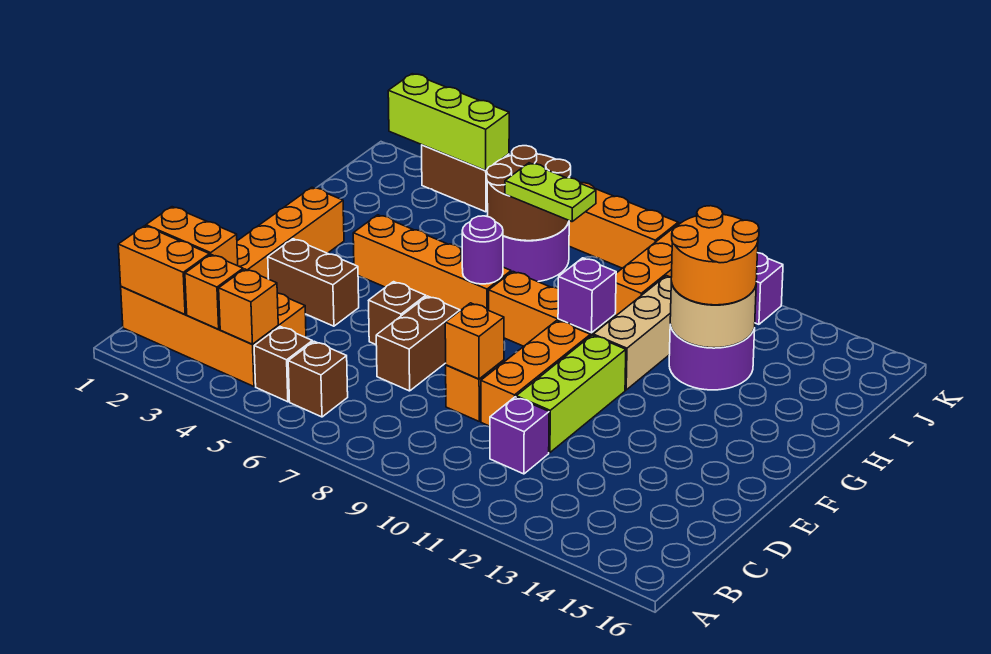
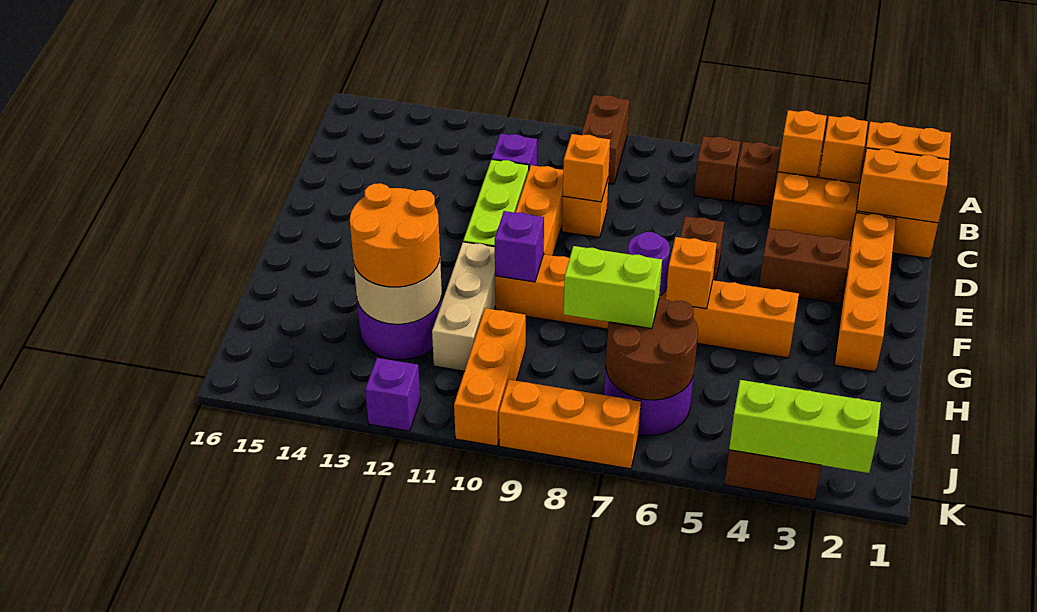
brown brick D7:E7 level 1 -> brown brick A9:B9 level 1
none -> orange brick G6 level 2
lime plate I7:I8 level 3 -> lime brick I7:I8 level 3

